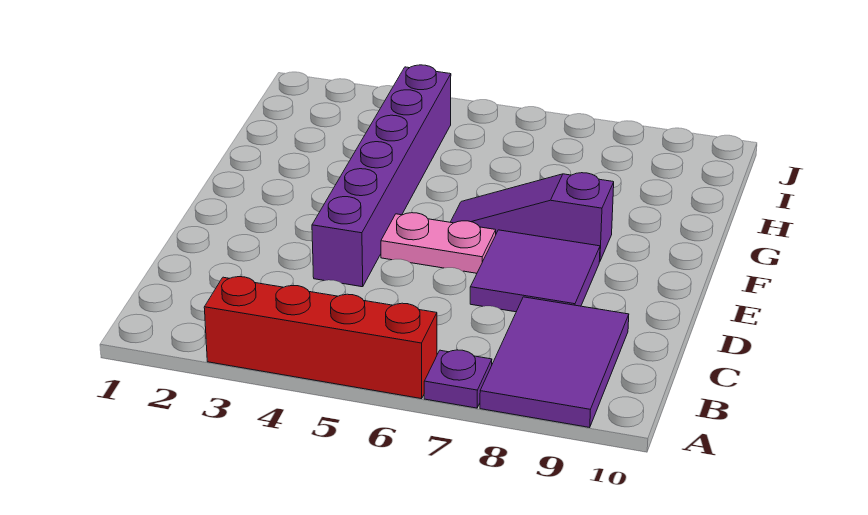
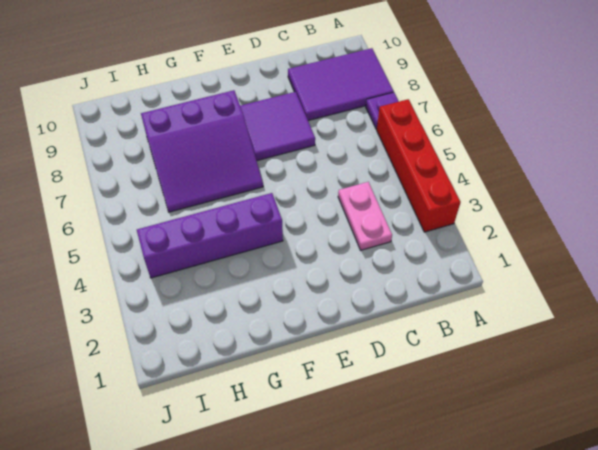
purple brick D4:I4 level 1 -> purple brick F4:I4 level 1
pink plate E5:E6 level 1 -> pink plate C3:C4 level 1
purple slope F6:F8 level 1 top 8 -> purple slope F6:H8 level 1 top 8

